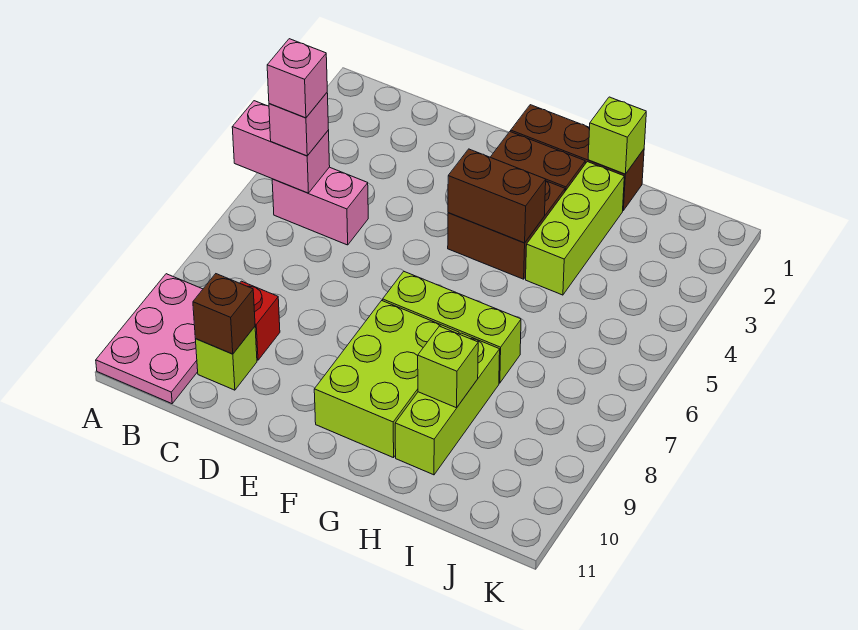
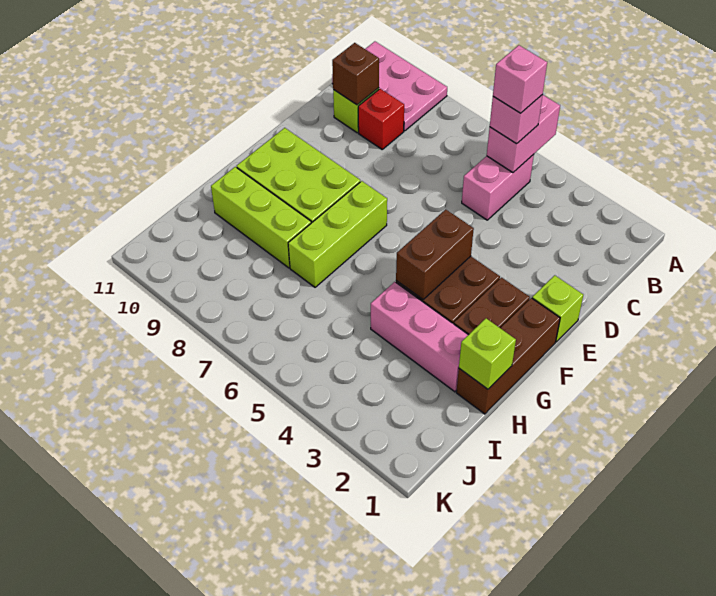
lime brick H2:H4 level 1 -> pink brick H2:H4 level 1
lime brick H9 level 2 -> lime brick E1 level 1

